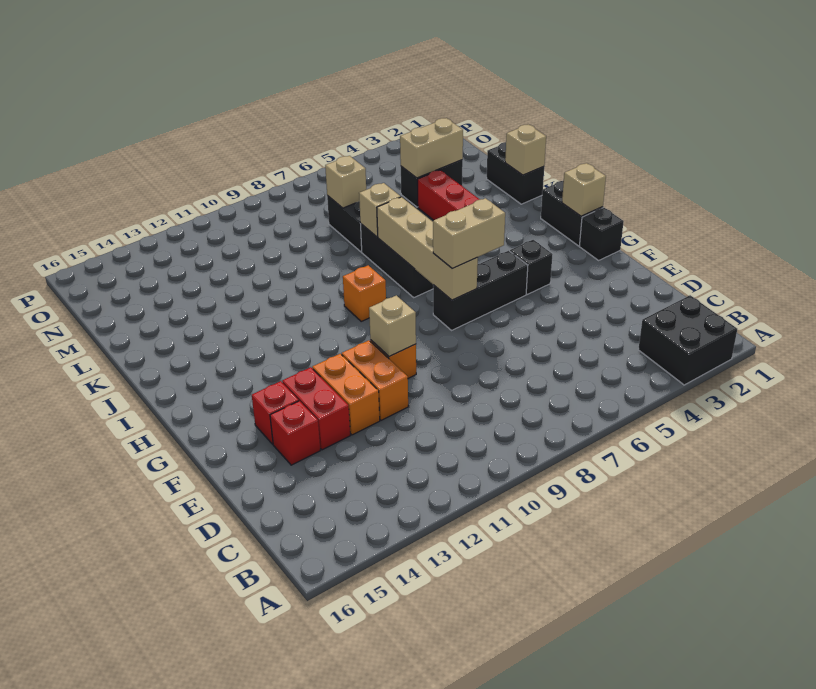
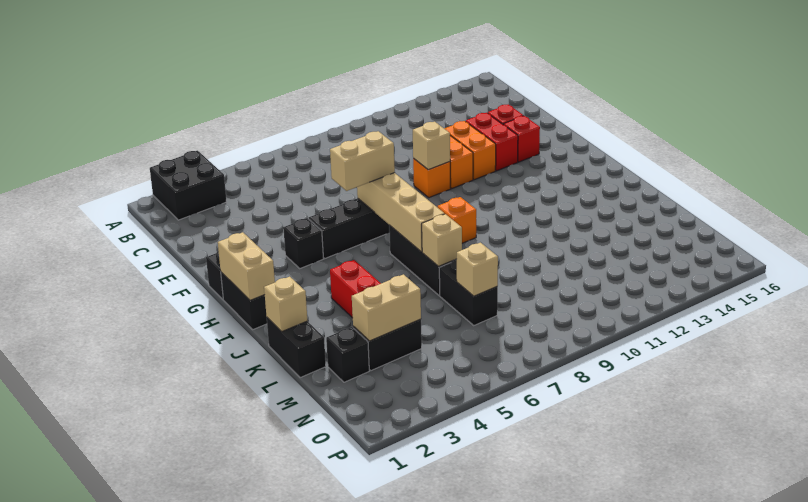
tan brick H1 level 2 -> tan brick H1:I1 level 2
none -> black brick M2 level 1

